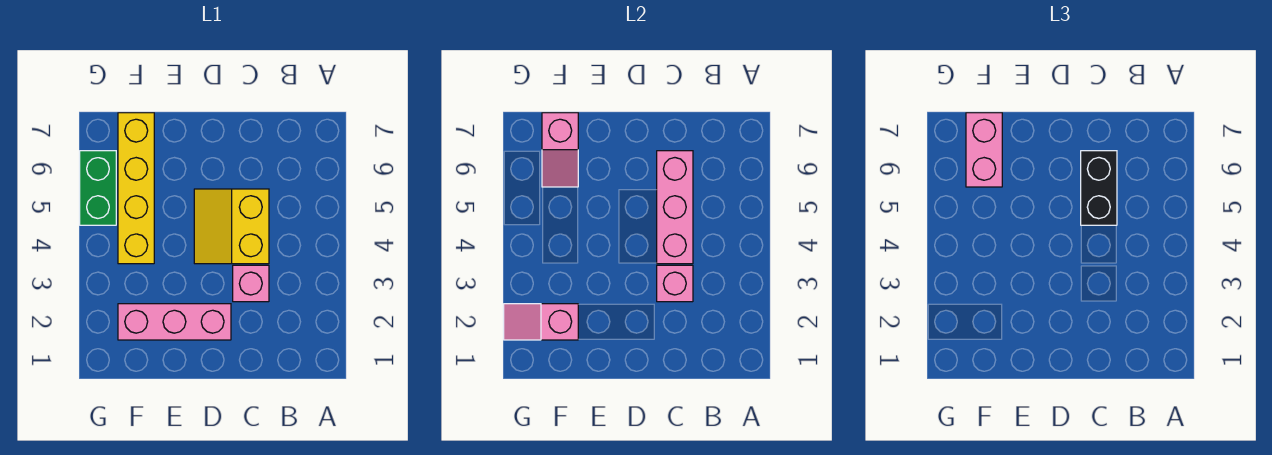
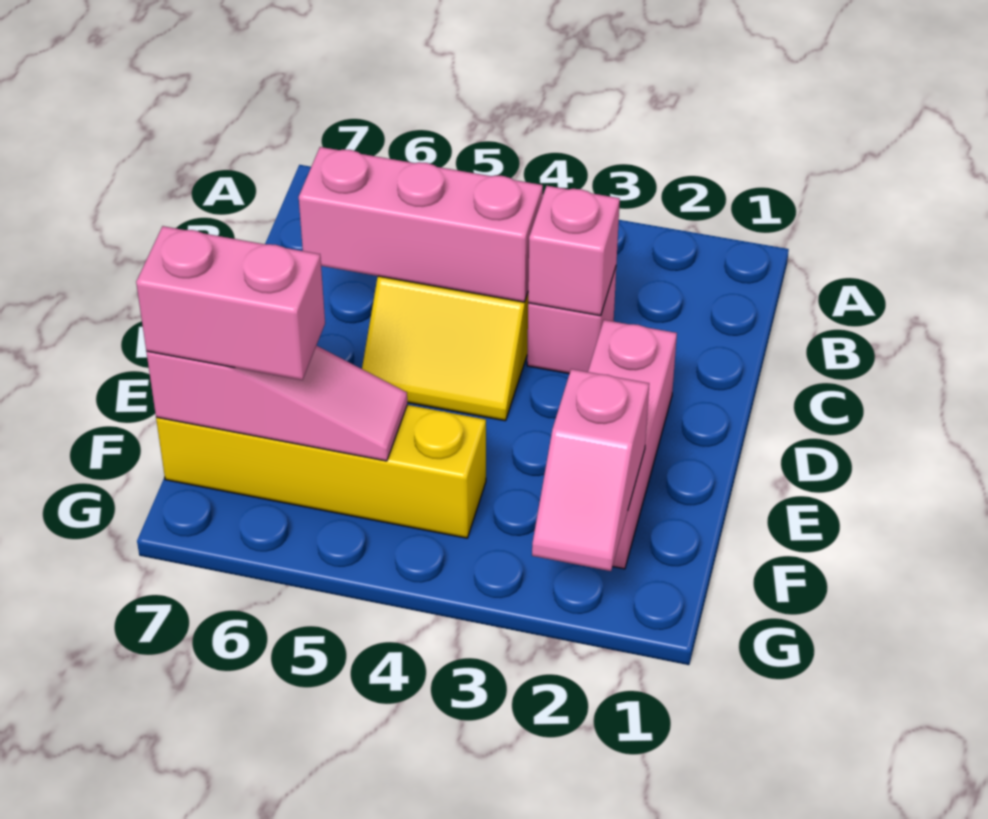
black brick C5:C6 level 3 -> none
pink slope F6:F7 level 2 top 7 -> pink slope F5:F7 level 2 top 7
green brick G5:G6 level 1 -> none

